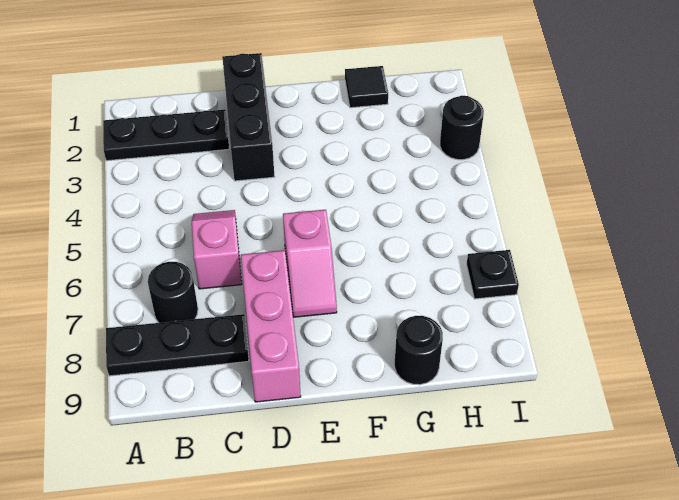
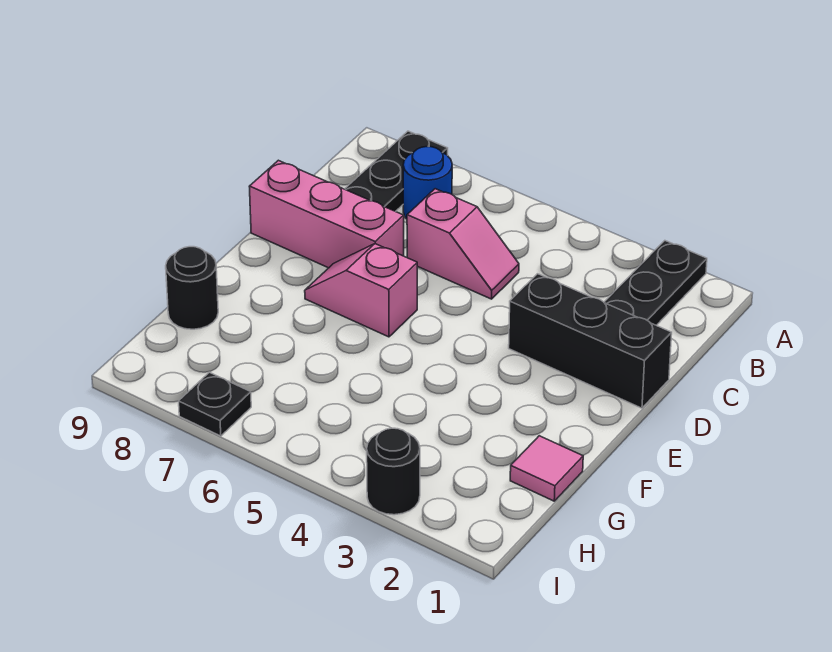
black round brick B7 level 1 -> blue round brick B7 level 1
black tile G1 level 1 -> pink tile G1 level 1

